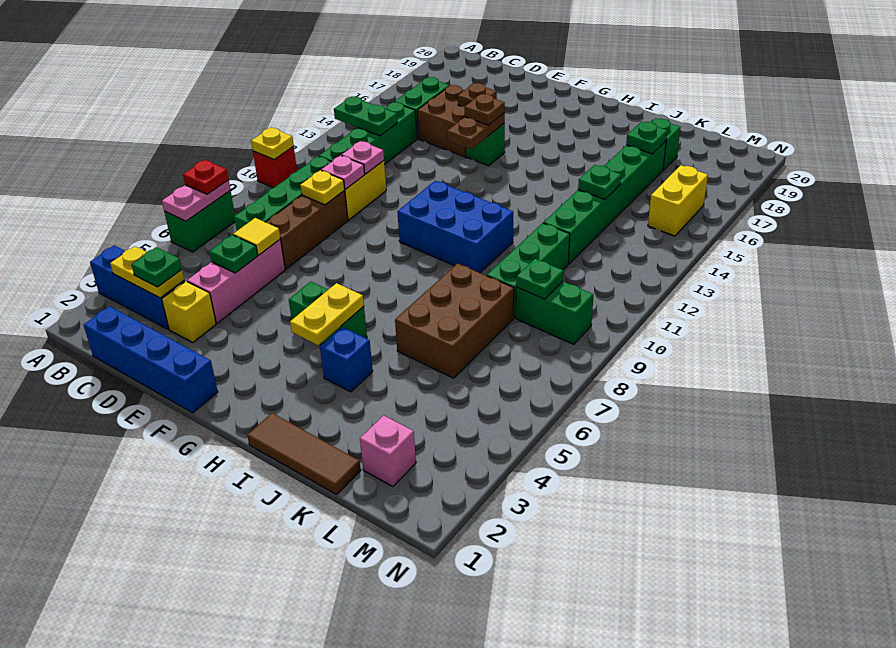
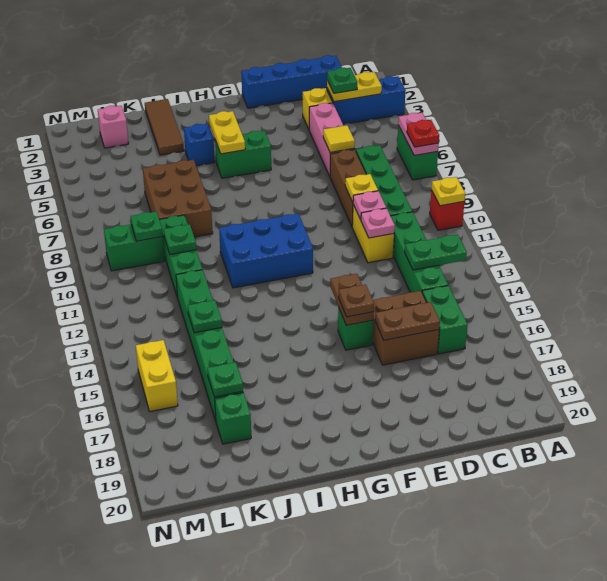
green plate D5 level 2 -> green plate K10 level 2
brown plate E16 level 2 -> brown plate D16:E16 level 2
brown tile I1:K1 level 1 -> brown tile J1:J3 level 1

